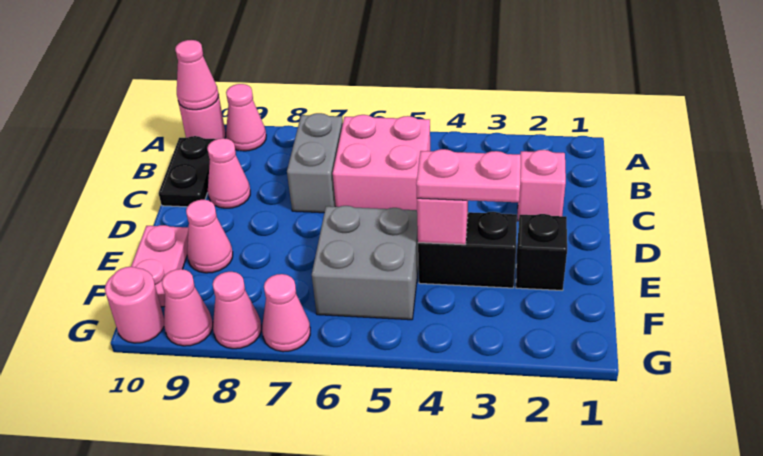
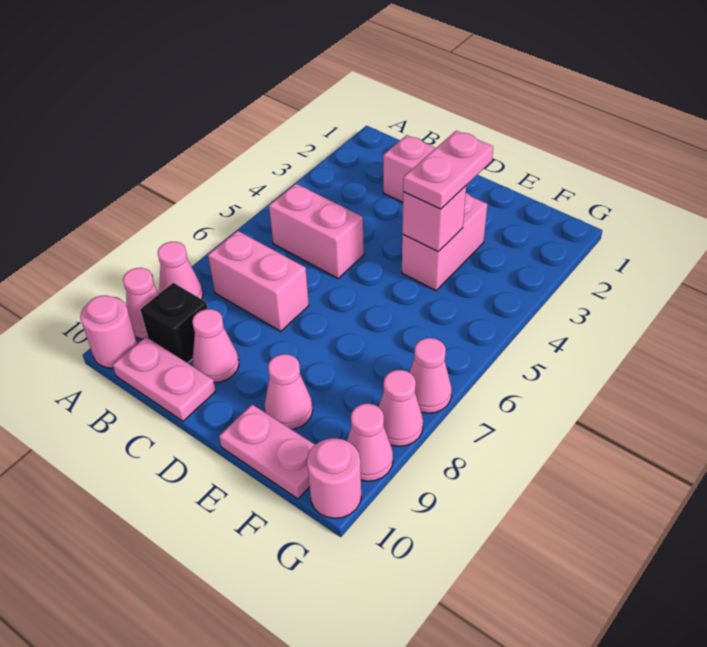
pink cone A10 level 2 -> pink cone A8 level 1
pink brick B5:C6 level 1 -> pink brick B5:C5 level 1
grey brick B7:C7 level 1 -> pink brick B7:C7 level 1
black plate B10:C10 level 1 -> pink plate B10:C10 level 1
black brick E2 level 1 -> black brick B9 level 1
black brick E3:E4 level 1 -> pink brick E3:E4 level 1
grey brick E5:F6 level 1 -> none

